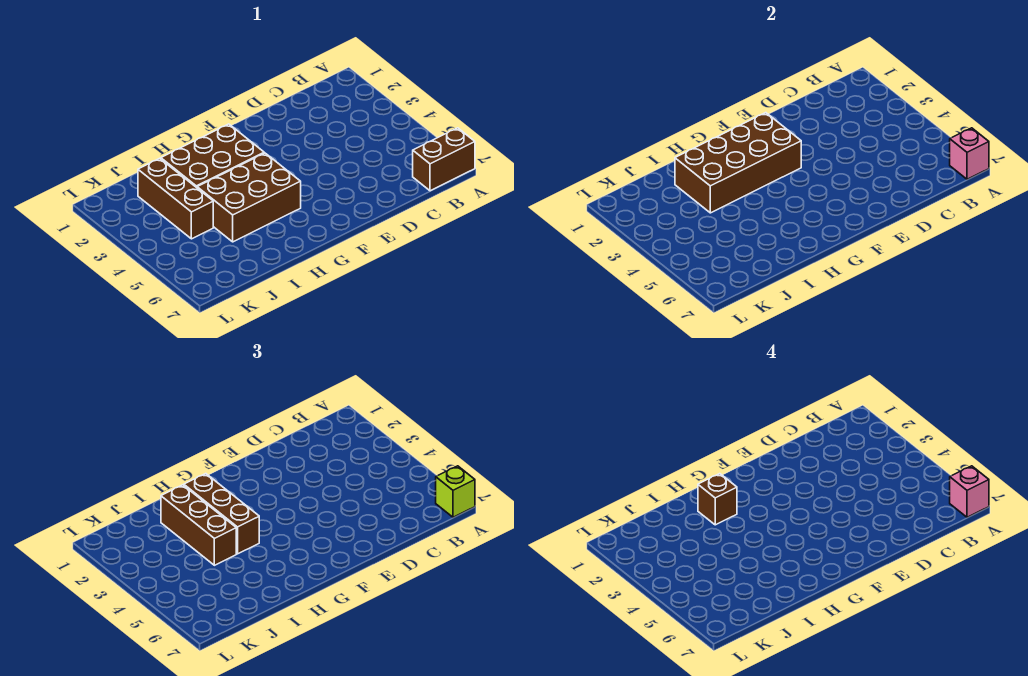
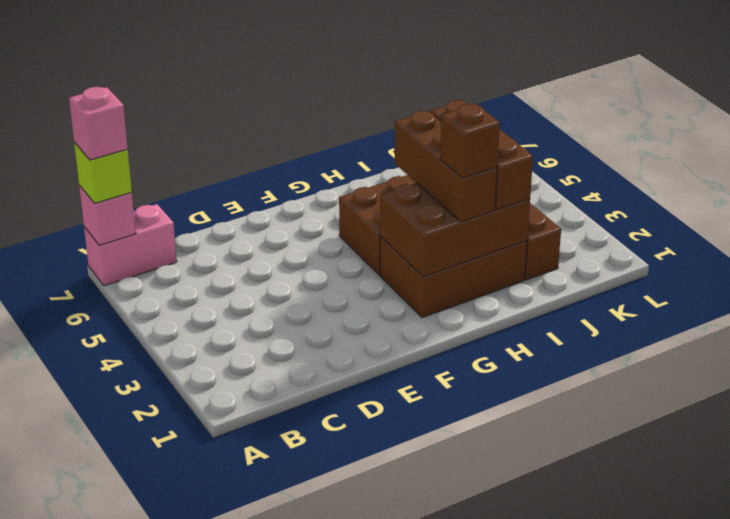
brown brick A7:B7 level 1 -> pink brick A7:B7 level 1
brown brick F2:I3 level 2 -> brown brick G2:I3 level 2

